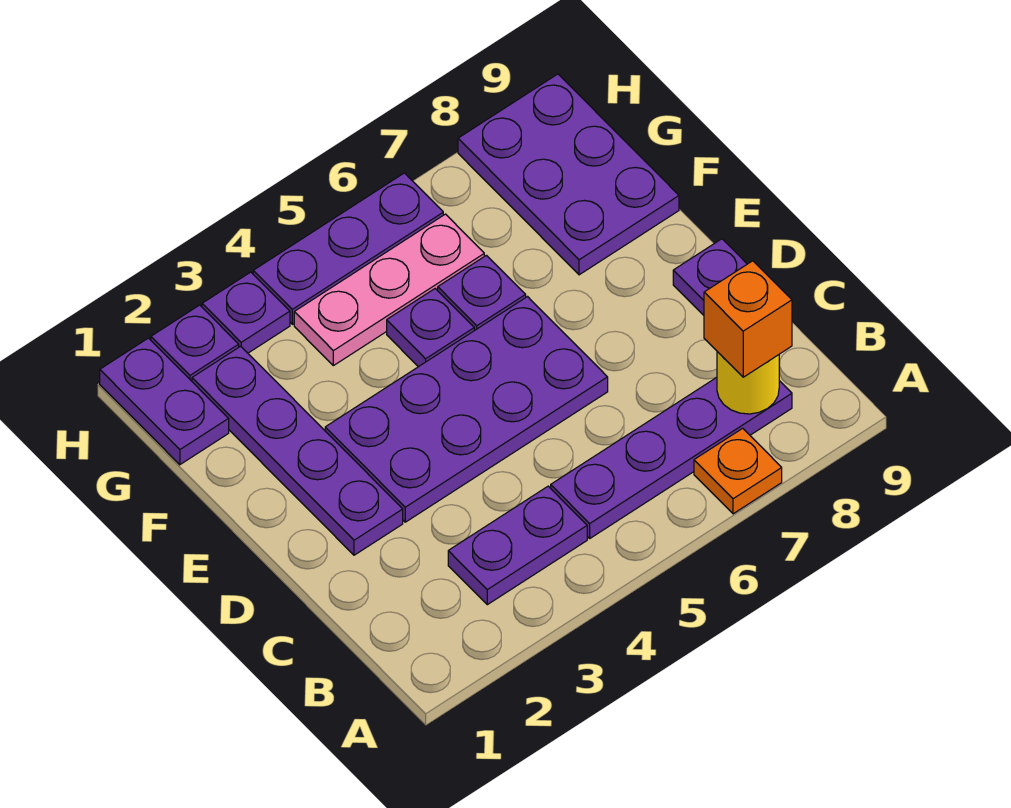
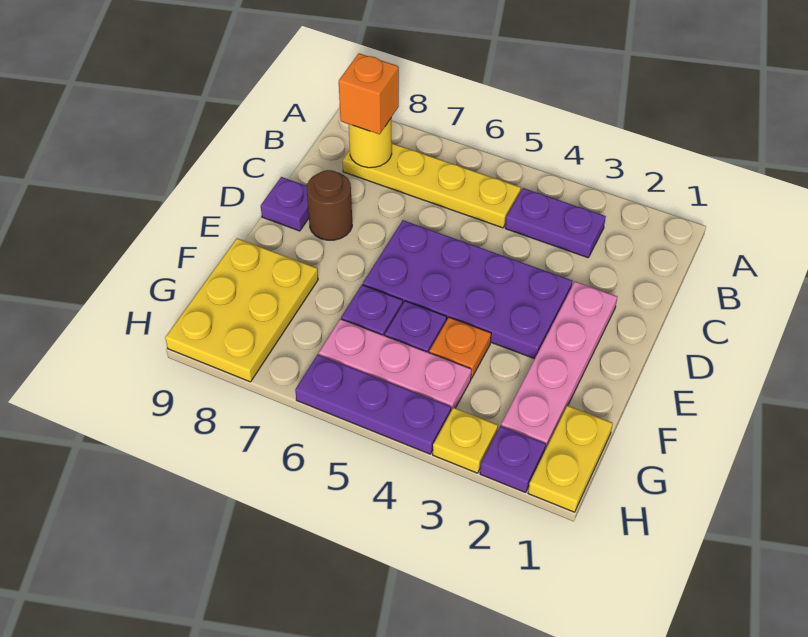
orange plate A7 level 1 -> orange plate F4 level 1
purple plate B5:B8 level 1 -> yellow plate B5:B8 level 1
purple plate D2:G2 level 1 -> pink plate D2:G2 level 1
none -> brown round brick D8 level 1
purple plate F8:H9 level 1 -> yellow plate F8:H9 level 1
purple plate G1:H1 level 1 -> yellow plate G1:H1 level 1
purple plate H3 level 1 -> yellow plate H3 level 1

